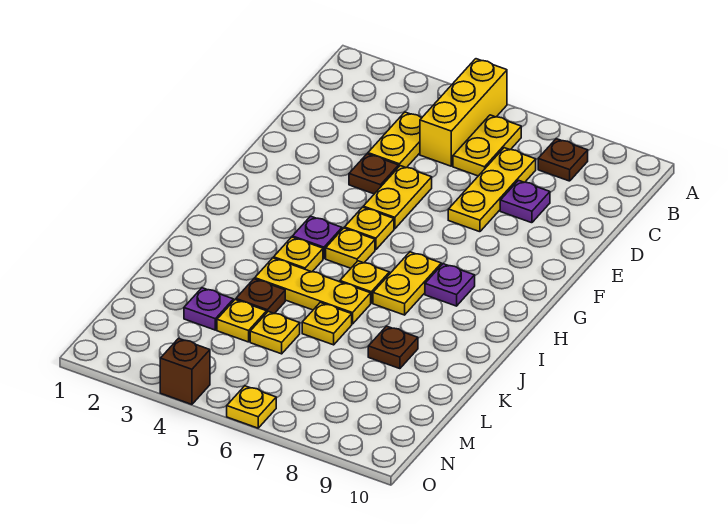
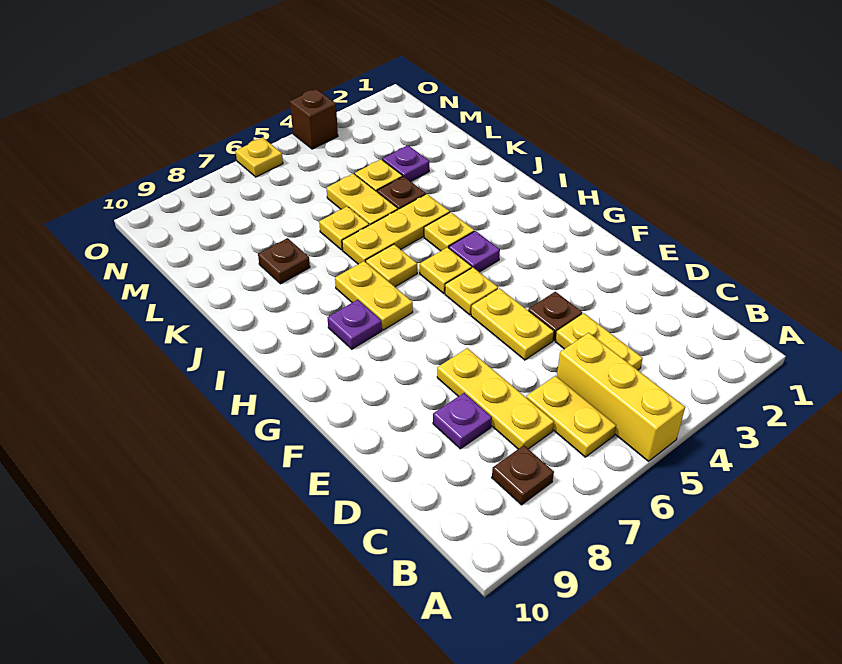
yellow plate L5 level 1 -> yellow plate K5:L5 level 1

